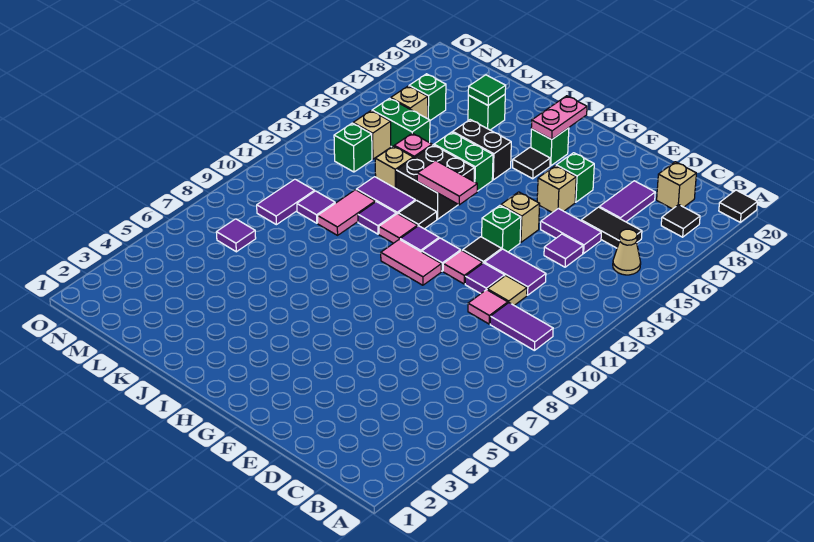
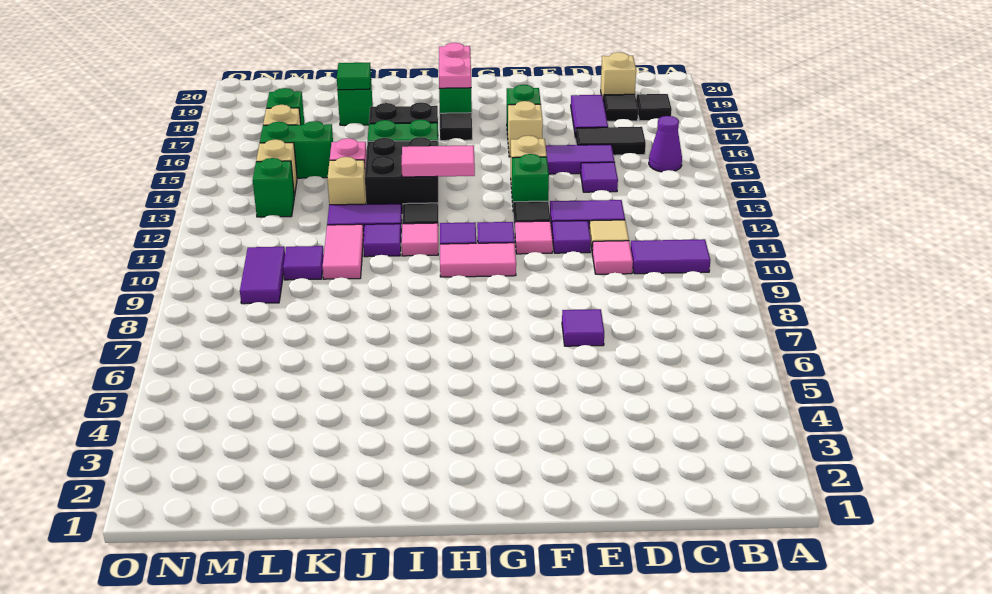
black tile A20 level 1 -> black tile C18 level 1
tan cone B15 level 1 -> purple cone B15 level 1
purple tile M7 level 1 -> purple tile E7 level 1

